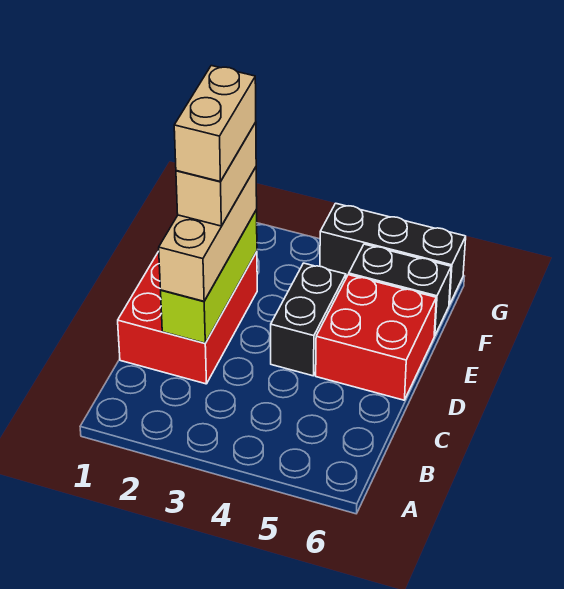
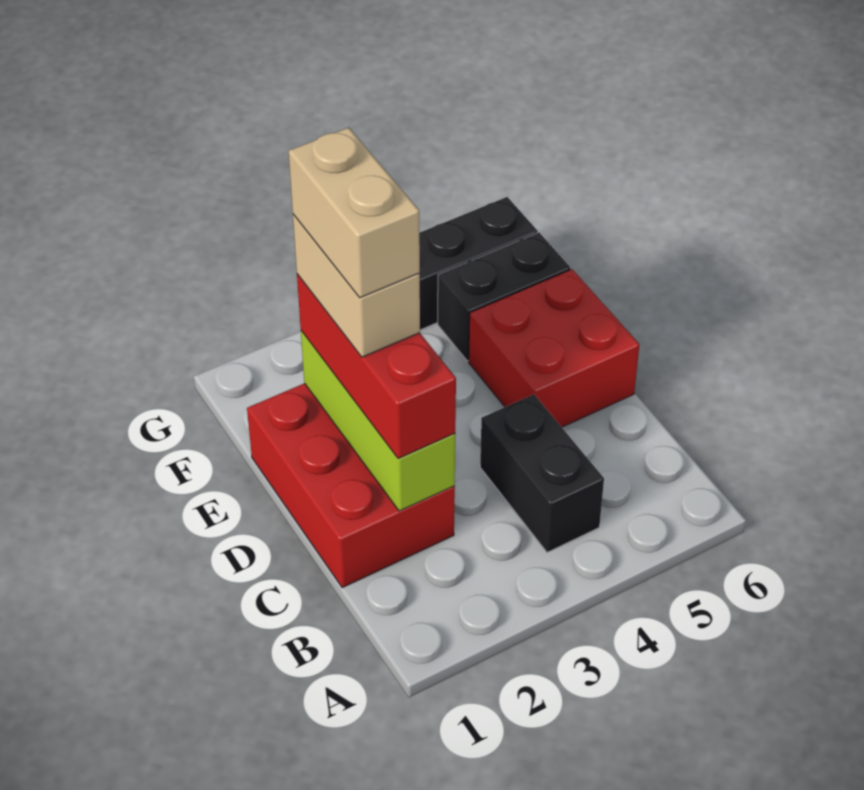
tan brick C2:E2 level 3 -> red brick C2:E2 level 3
black brick D4:E4 level 1 -> black brick B4:C4 level 1

